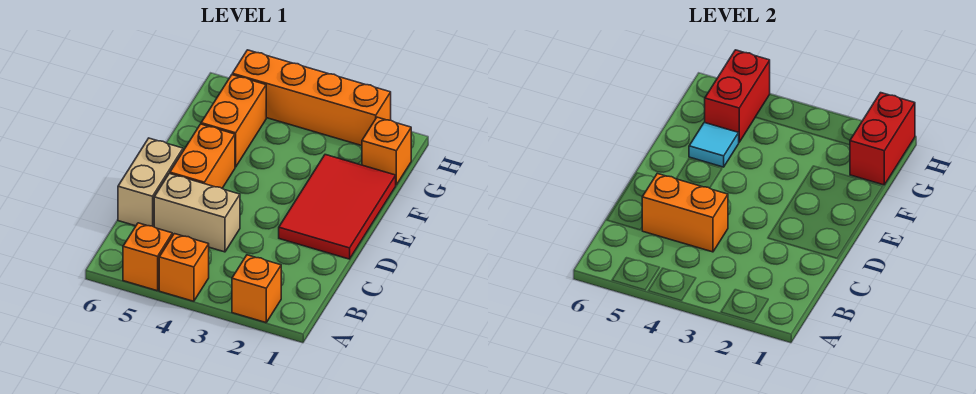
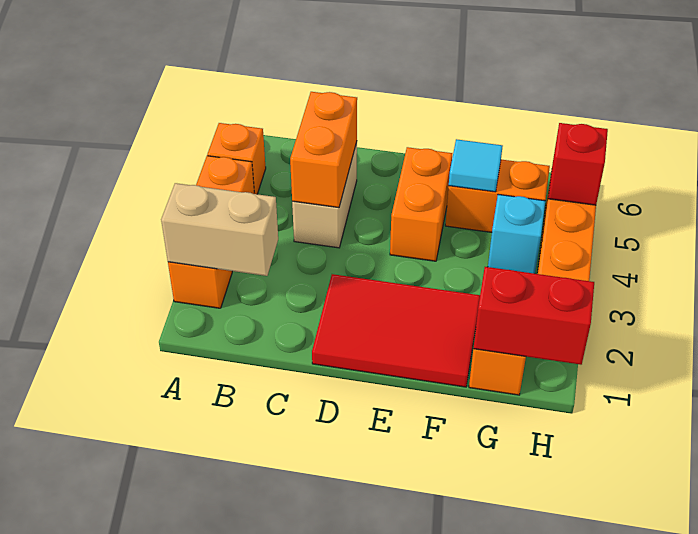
tan brick C6:D6 level 1 -> tan brick A2:B2 level 2
orange brick D5:E5 level 1 -> orange brick E4:E5 level 1
none -> cyan brick G4 level 1
red brick G5:H5 level 2 -> red brick H5 level 2

